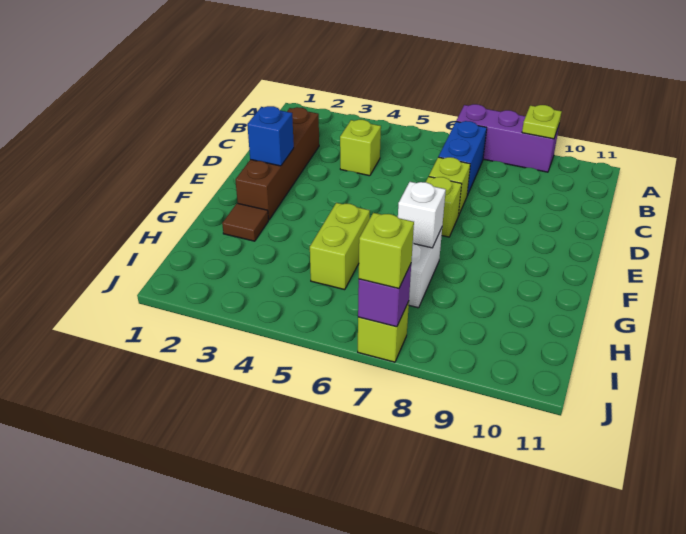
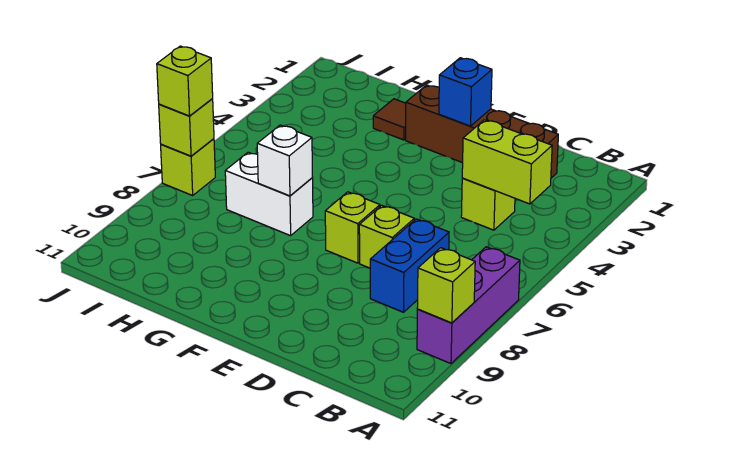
lime plate A9 level 2 -> lime brick A9 level 2
blue brick B7:C7 level 1 -> blue brick C7:C8 level 1
lime brick G5:H5 level 1 -> lime brick B4:C4 level 2
purple brick J7 level 2 -> lime brick J7 level 2

